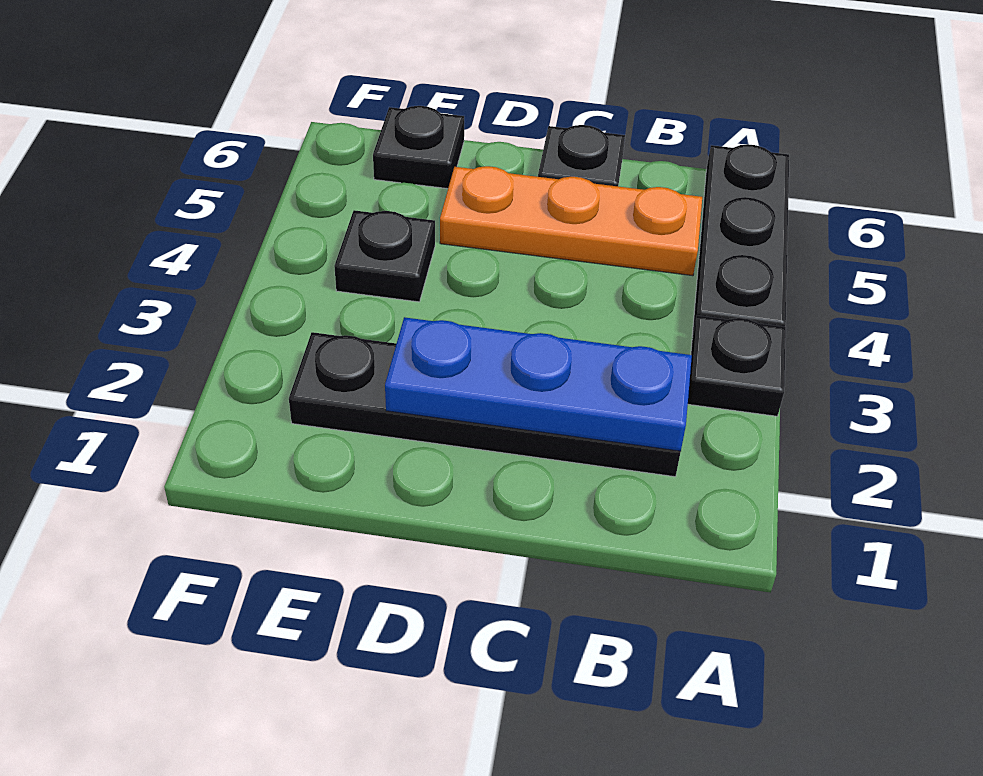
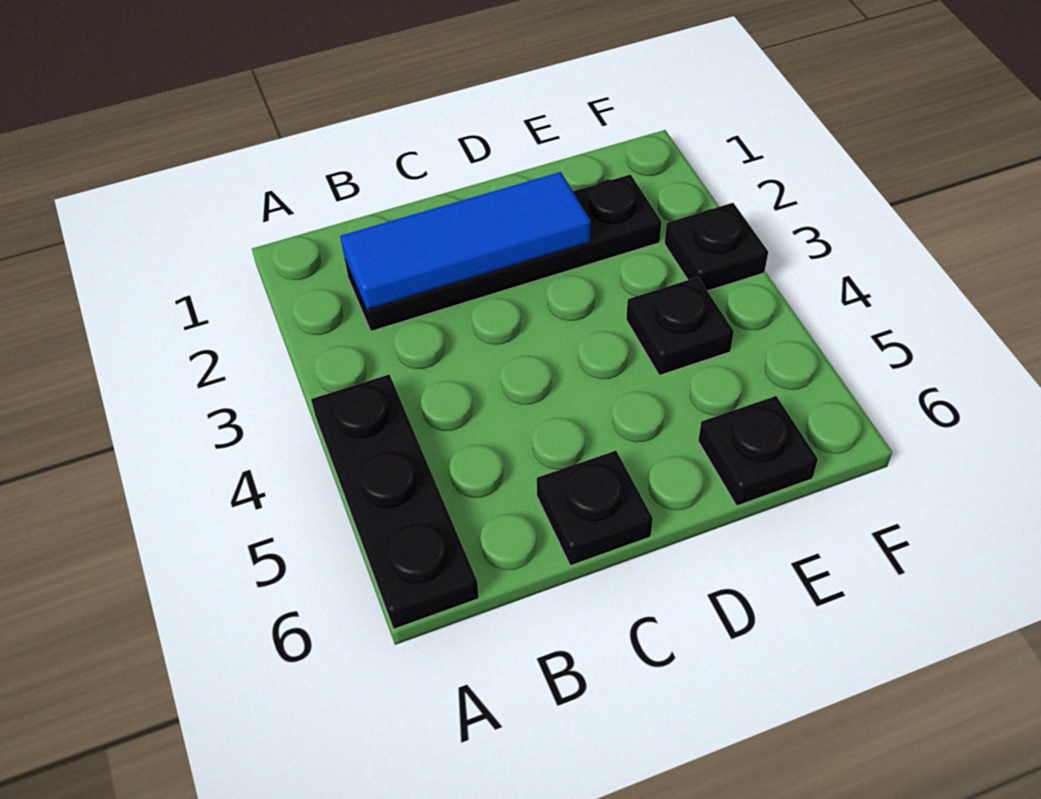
black plate A3 level 1 -> black plate F3 level 1
blue plate B2:D2 level 2 -> blue tile B2:D2 level 2
orange plate B5:D5 level 1 -> none

